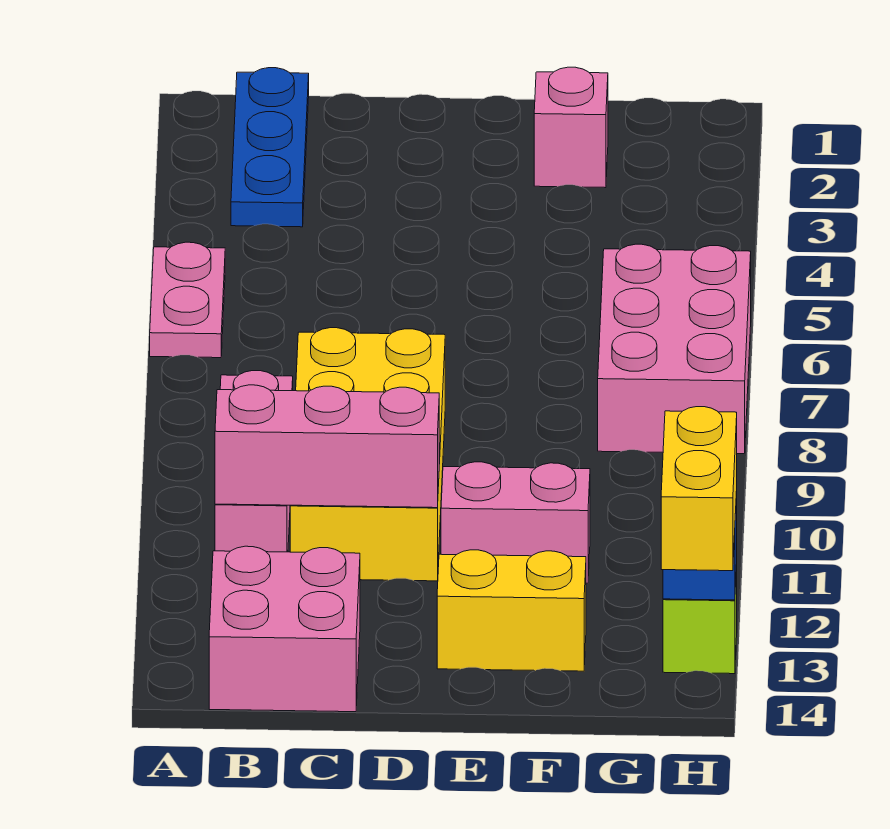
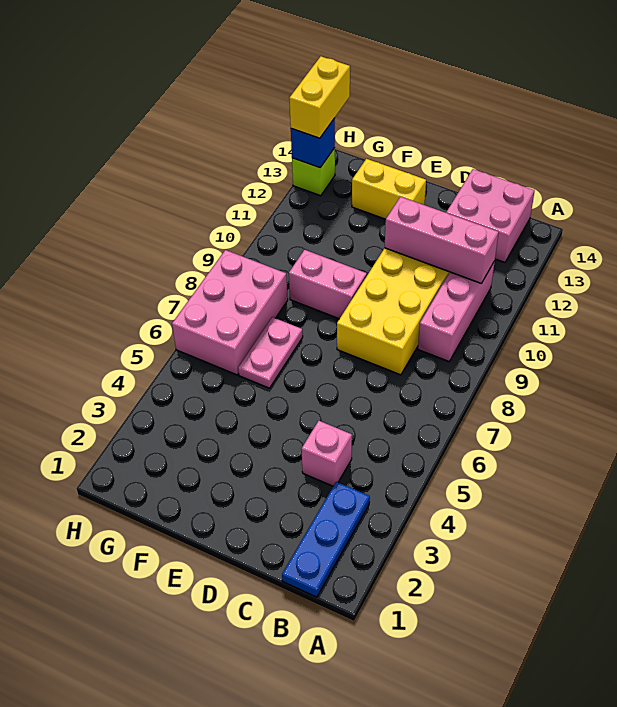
pink plate A5:A6 level 1 -> pink plate F6:F7 level 1
pink brick E11:F11 level 1 -> pink brick E9:F9 level 1
pink brick F2 level 1 -> pink brick C4 level 1

